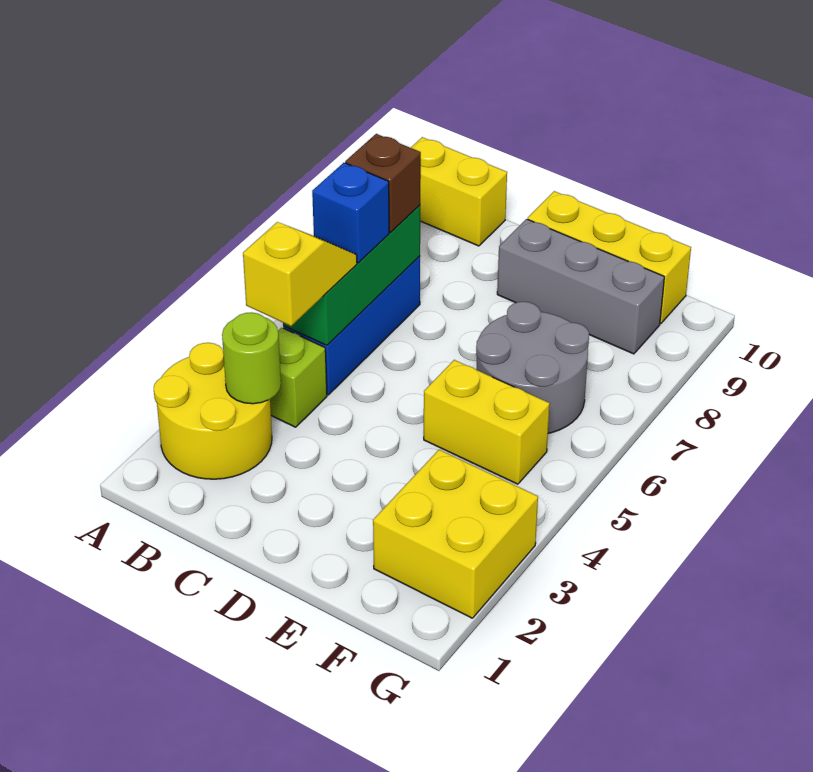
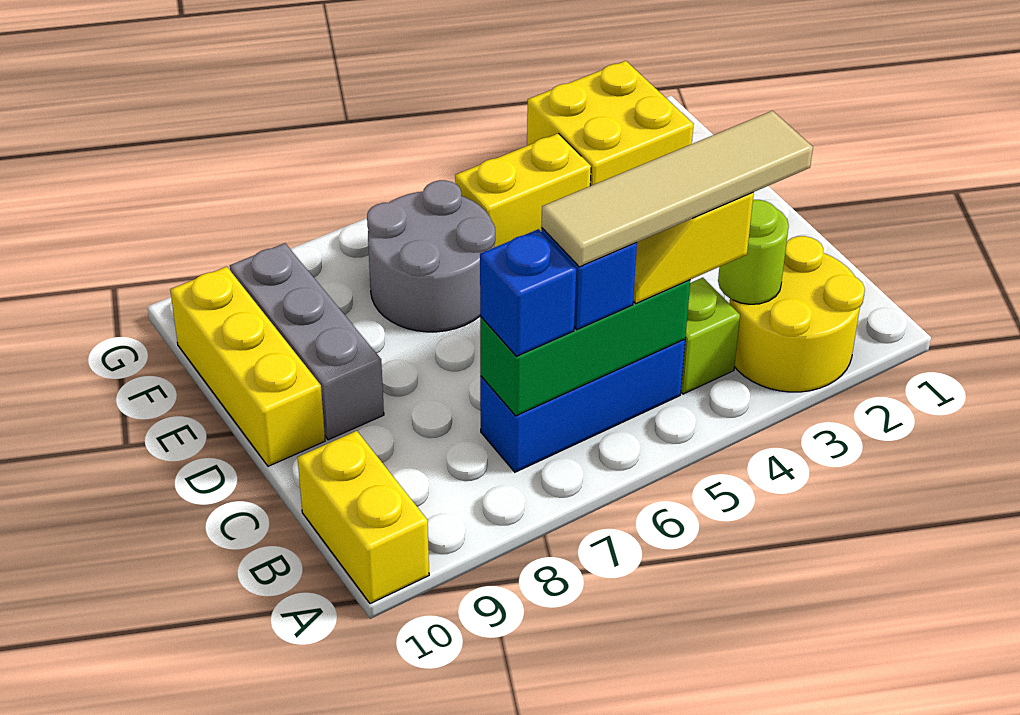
none -> tan tile B3:B6 level 4
brown brick B7 level 3 -> blue brick B7 level 3
yellow brick E5:F5 level 1 -> yellow brick F4:F5 level 1

